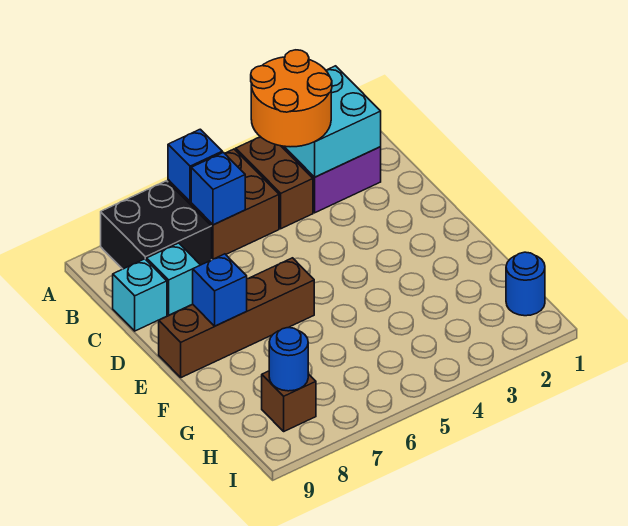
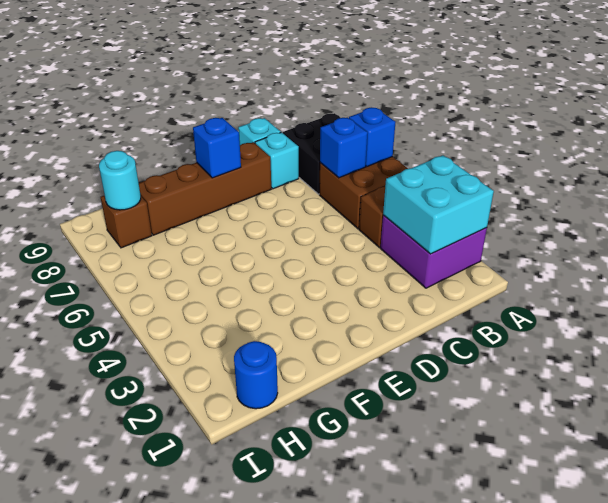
orange round brick A3:B4 level 3 -> none
brown brick E6:E9 level 1 -> brown brick D8:G8 level 1
blue round brick H8 level 2 -> cyan round brick H8 level 2

